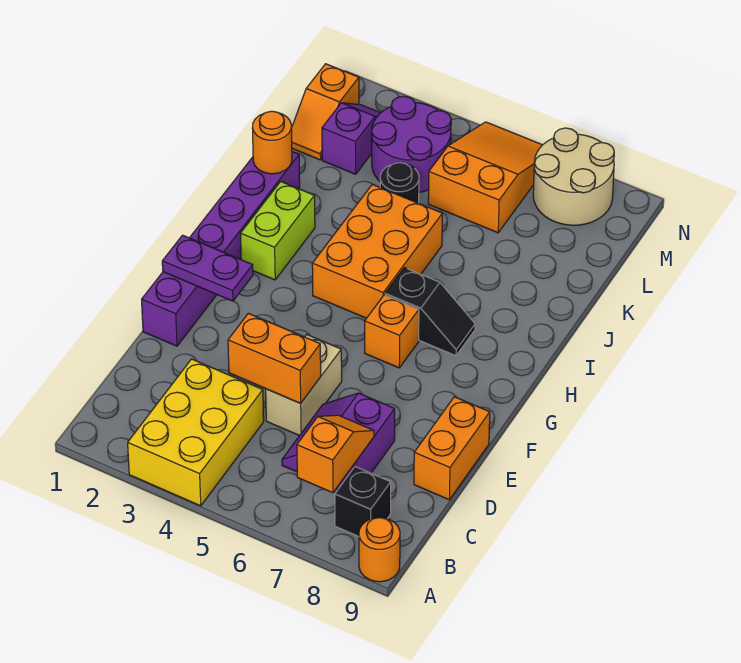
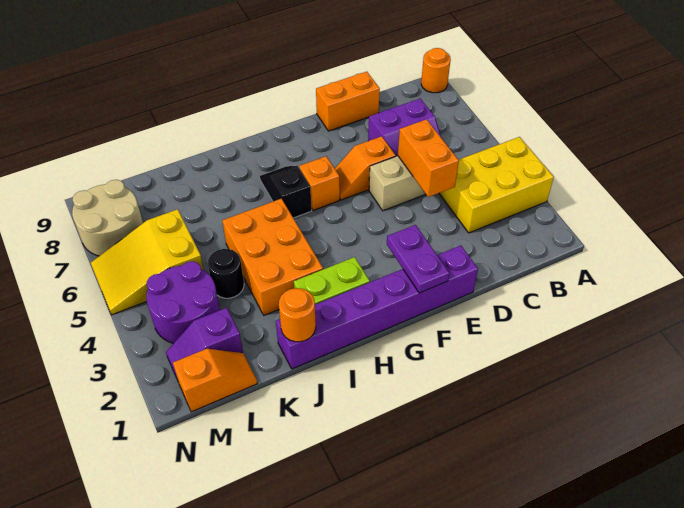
orange slope B7:C7 level 2 top B -> orange slope E6:F6 level 1 top E
black brick B8 level 1 -> none
orange brick H4:J5 level 1 -> orange brick I3:J5 level 1
orange slope L5:N6 level 1 top L -> yellow slope L5:N6 level 1 top L

